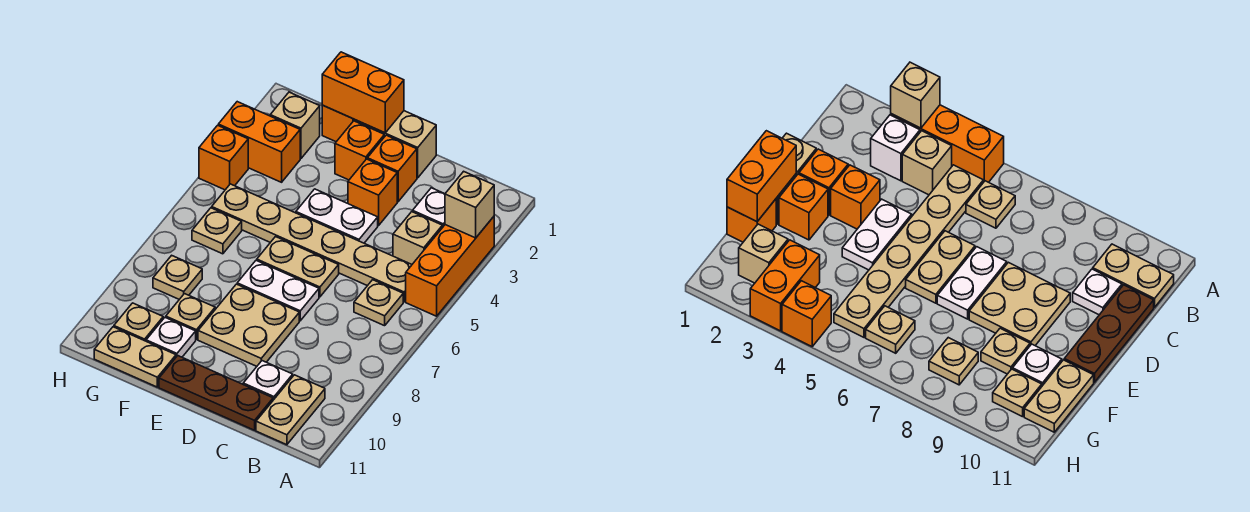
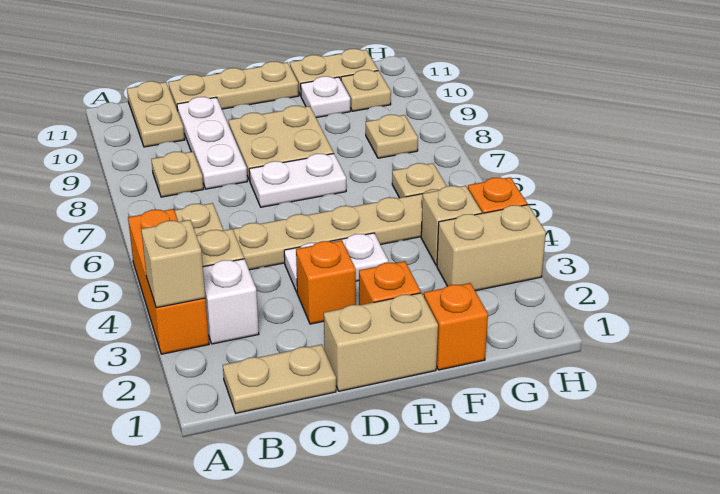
white plate C10 level 1 -> white plate C8:C10 level 1
brown plate C11:E11 level 1 -> tan plate C11:E11 level 1
orange brick D2 level 1 -> none
tan plate D6:E6 level 1 -> tan plate B1:C1 level 1
orange brick E1:F1 level 2 -> none
tan plate F9 level 1 -> tan plate B8 level 1
tan brick G2 level 1 -> tan brick G4 level 1
orange brick G3:H3 level 1 -> tan brick G3:H3 level 1

